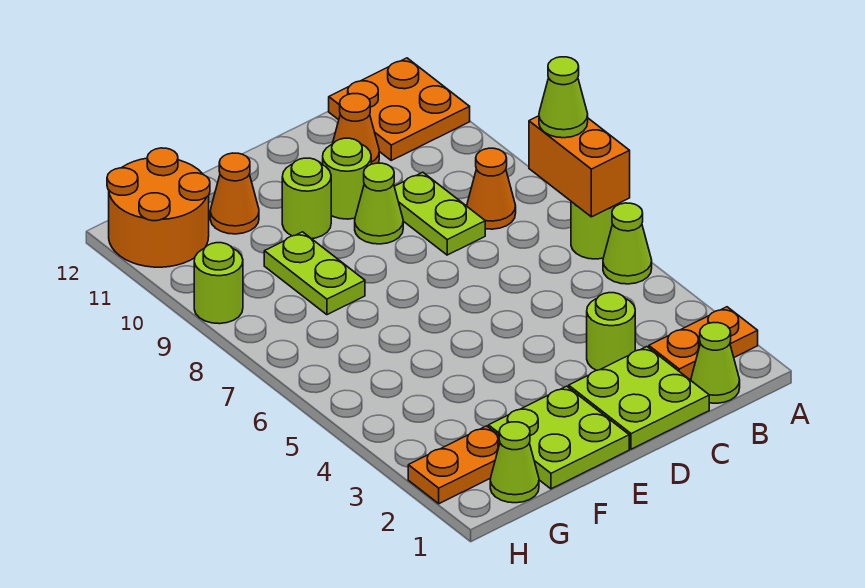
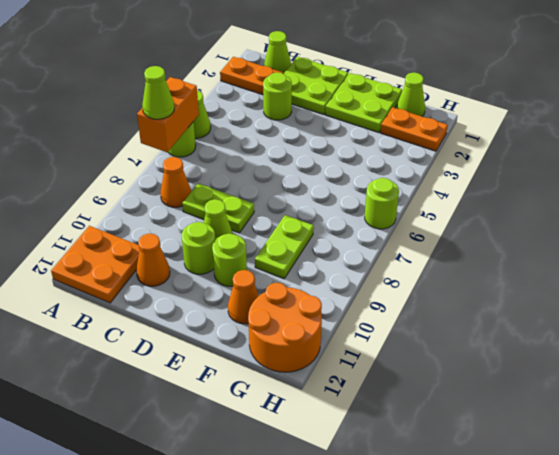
lime plate C8:C9 level 1 -> lime plate C8:D8 level 1
lime round brick H9 level 1 -> lime round brick H6 level 1

